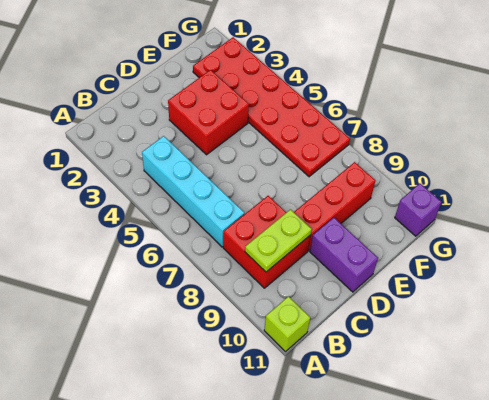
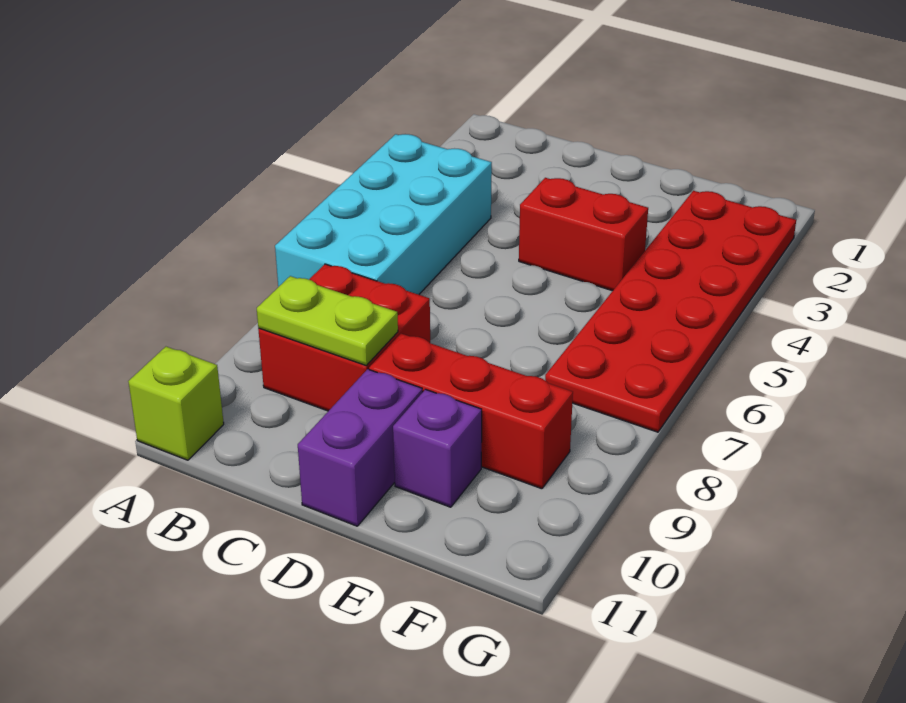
cyan brick B4:B7 level 1 -> cyan brick A4:B7 level 1
red brick D3:E4 level 1 -> red brick D4:E4 level 1
purple brick G11 level 1 -> purple brick E10 level 1

